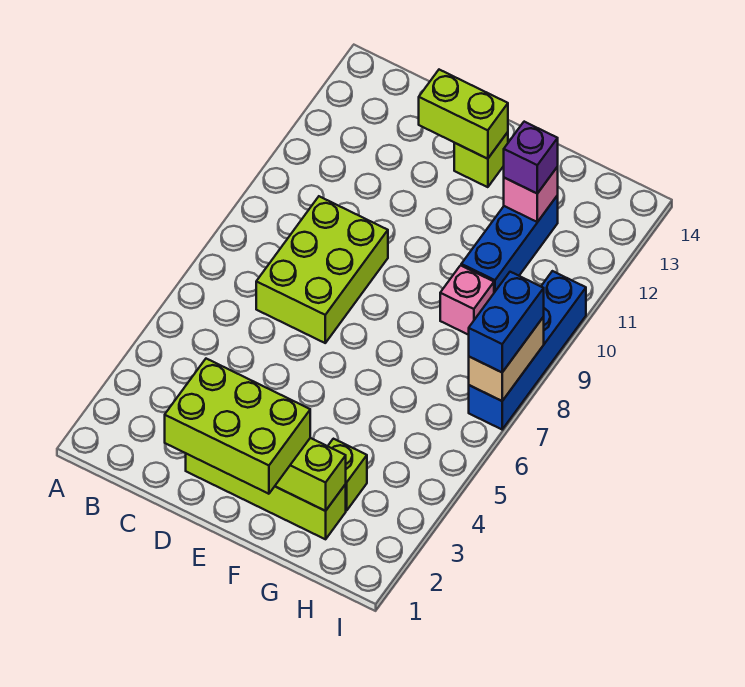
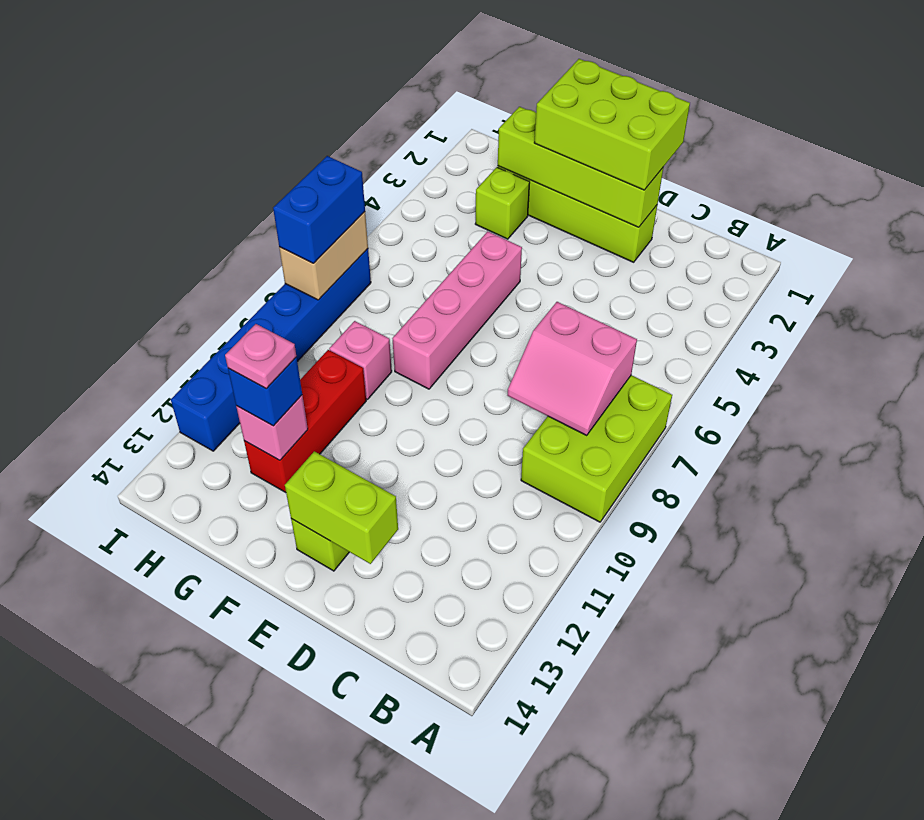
none -> pink slope B7:C8 level 2 top 7
lime brick C7:D9 level 1 -> lime brick A7:B9 level 1
none -> pink brick F5:F8 level 1
blue brick G10:G12 level 1 -> red brick G10:G12 level 1
purple brick G12 level 3 -> blue brick G12 level 3
none -> pink plate G12 level 4
blue brick I7:I10 level 1 -> blue brick I7:I12 level 1

